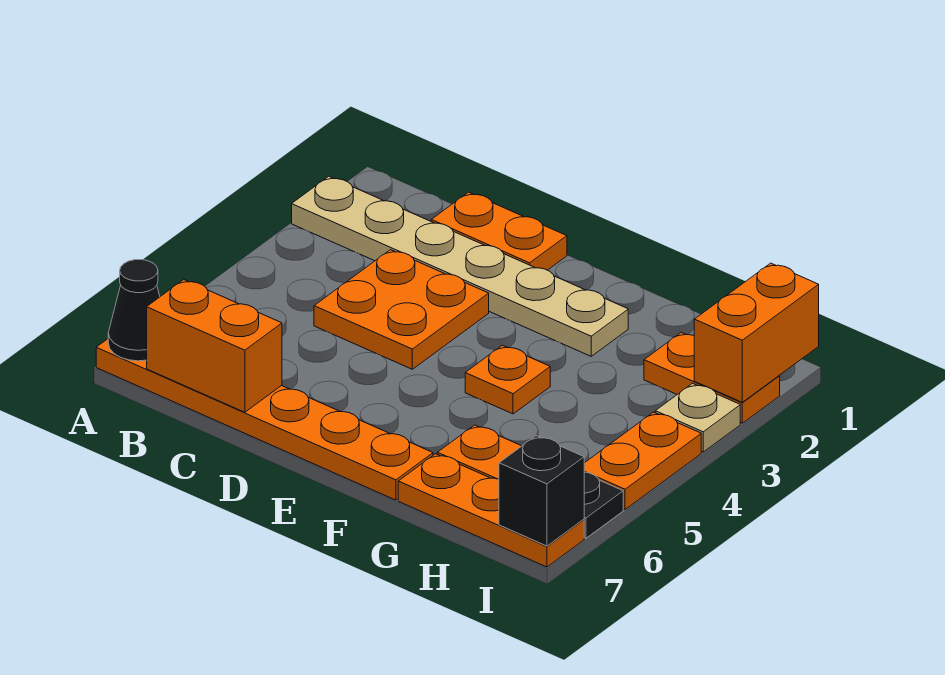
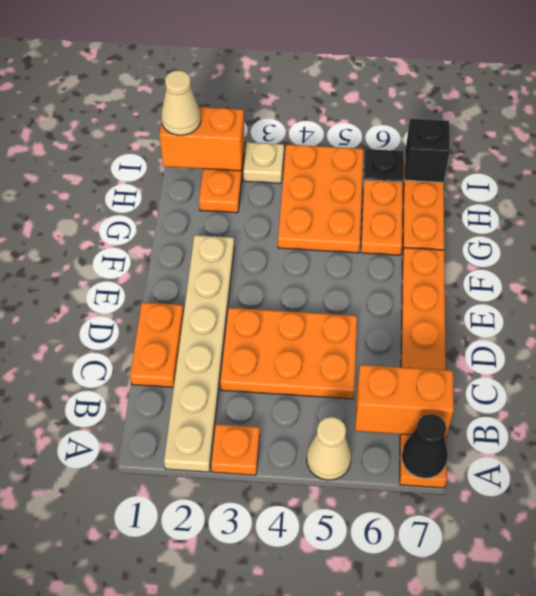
none -> tan cone A5 level 1
orange brick B7:C7 level 2 -> orange brick B6:B7 level 2
orange plate C3:D4 level 1 -> orange plate C3:D5 level 1
orange plate F4 level 1 -> orange plate A3 level 1
none -> tan cone I1 level 3
orange plate I4:I5 level 1 -> orange plate G4:I5 level 1

